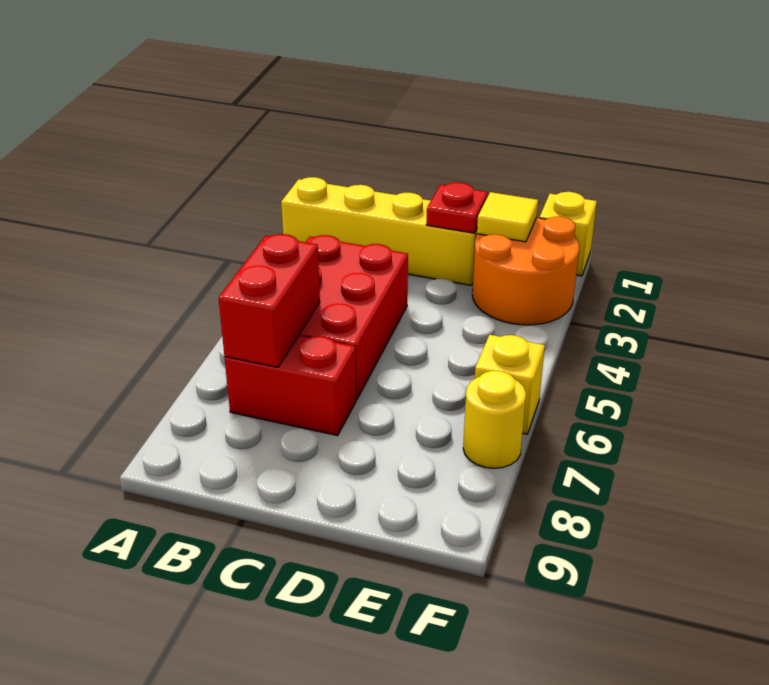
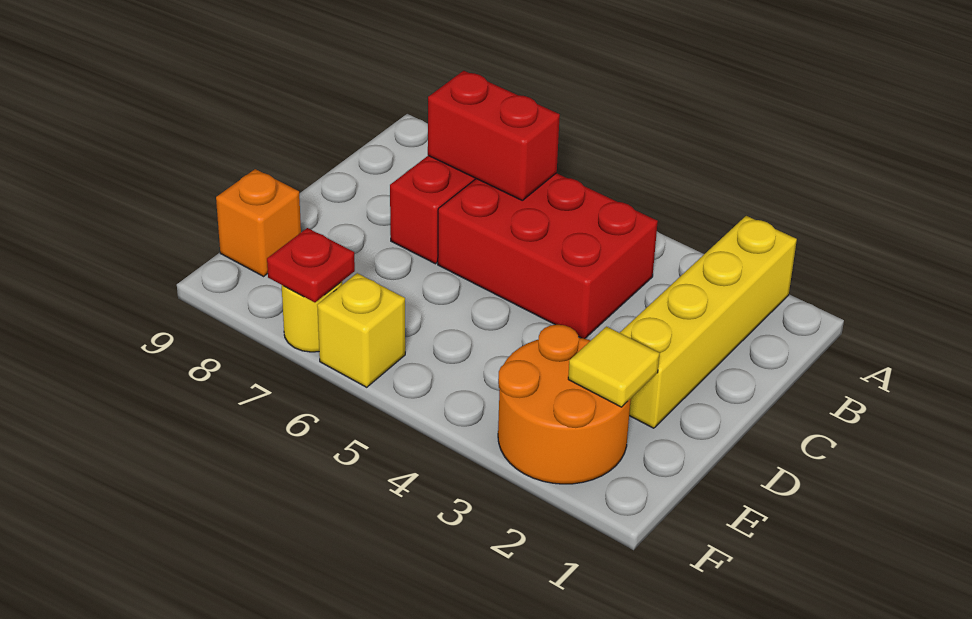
red plate D2 level 2 -> red plate F7 level 2
none -> orange brick E9 level 1
yellow brick F1 level 1 -> none

